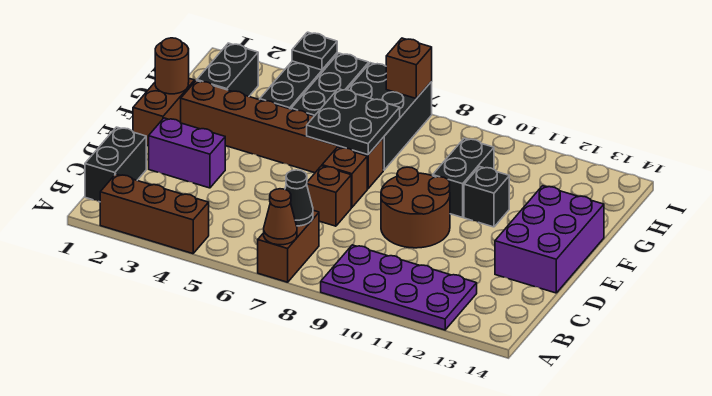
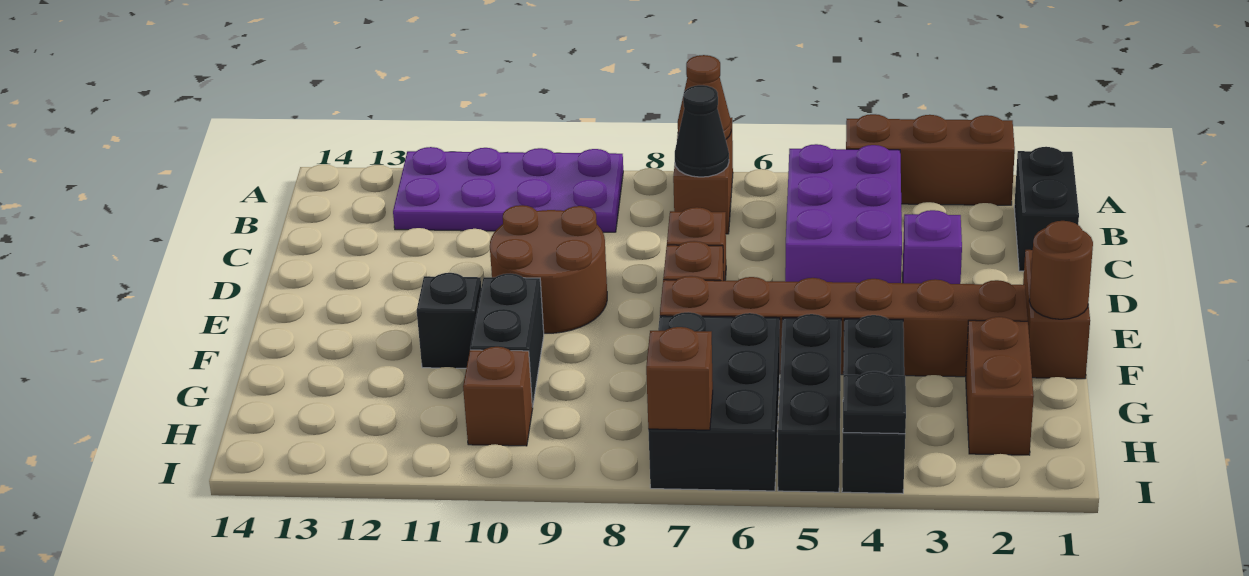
purple brick D2:D3 level 1 -> purple brick D3 level 1
purple brick D13:F14 level 1 -> purple brick B4:D5 level 1
black plate F6:G7 level 2 -> none
black brick G2:H2 level 1 -> brown brick G2:H2 level 1
none -> brown brick H10 level 1

